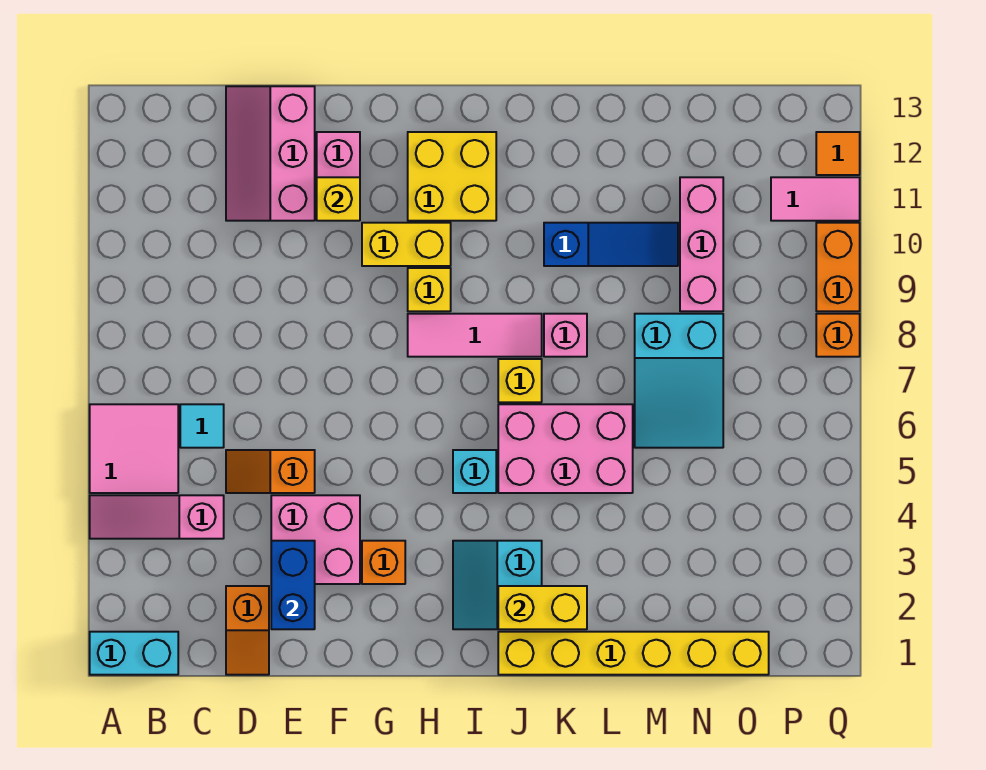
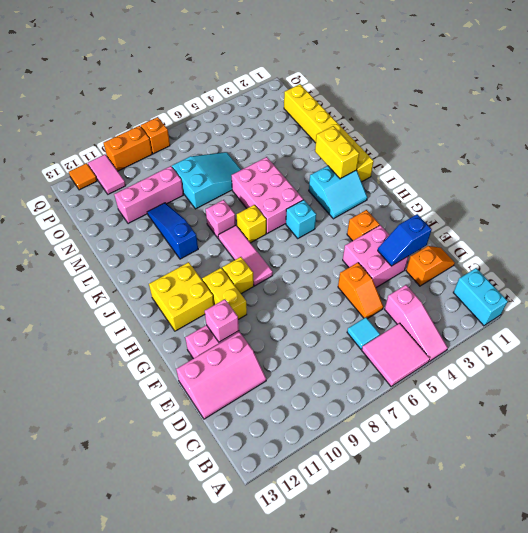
blue brick E2:E3 level 2 -> blue slope E2:E3 level 2 top 2
yellow brick F11 level 2 -> pink brick F11 level 2

